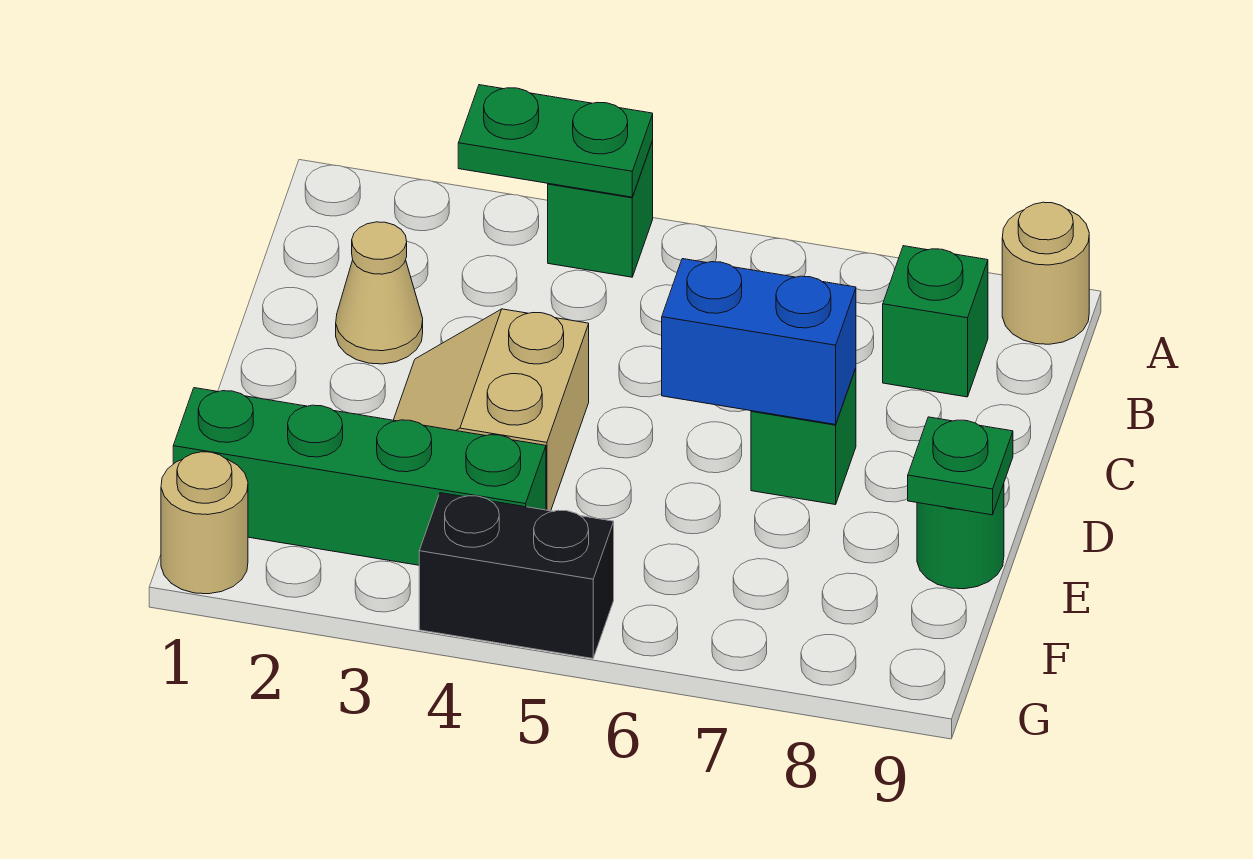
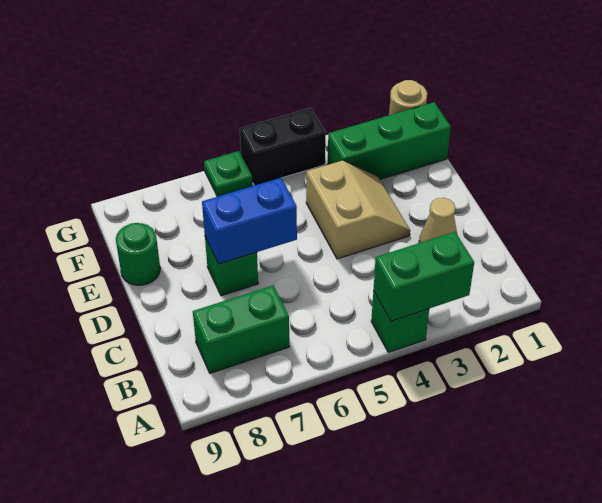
green plate A3:A4 level 2 -> green brick A3:A4 level 2
tan round brick A9 level 1 -> none
green brick B8 level 1 -> green brick B7:B8 level 1
green plate E9 level 2 -> green plate G6 level 1
green brick F1:F4 level 1 -> green brick F1:F3 level 1

